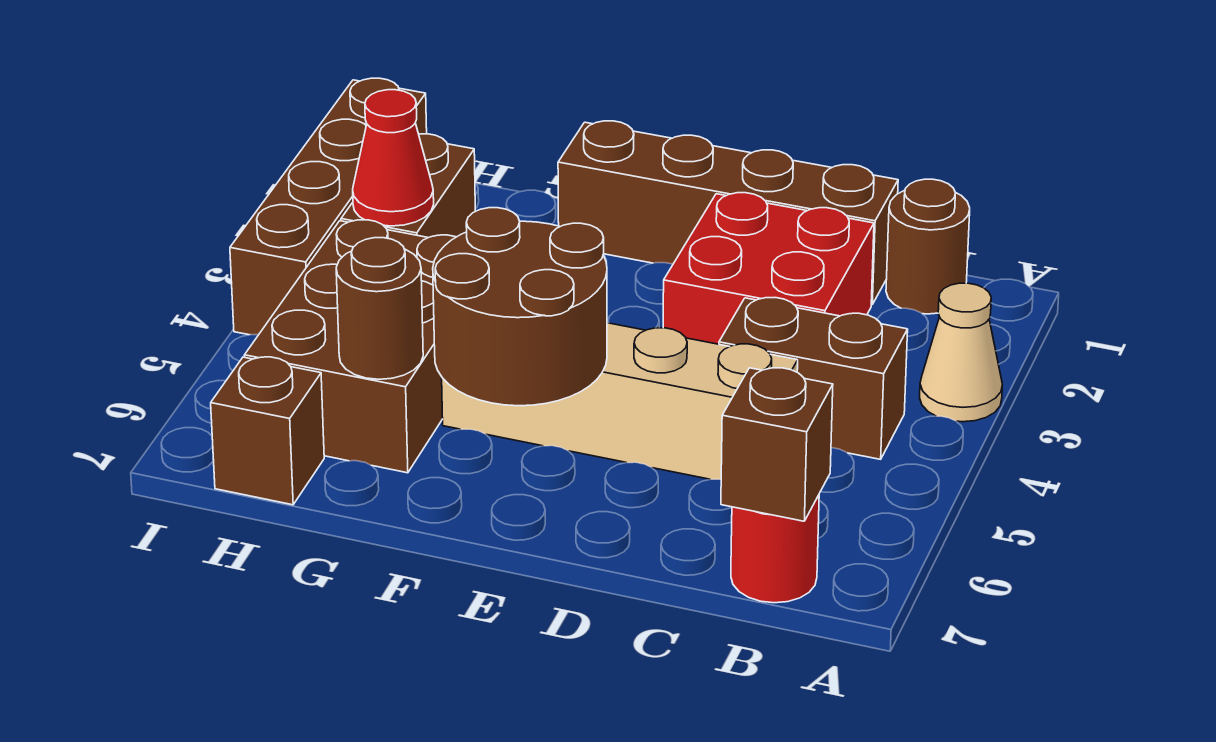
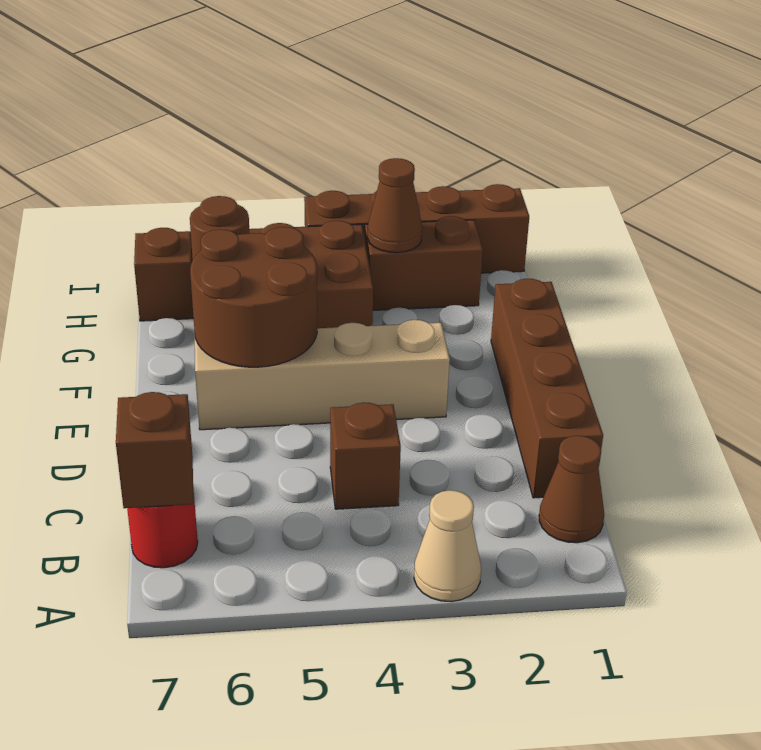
brown round brick B1 level 1 -> brown cone B1 level 1
brown brick B4:C4 level 1 -> brown brick C4 level 1
red brick C2:D3 level 1 -> none
tan brick C5:F5 level 1 -> tan brick E3:E6 level 1
red cone H3 level 2 -> brown cone H3 level 2

